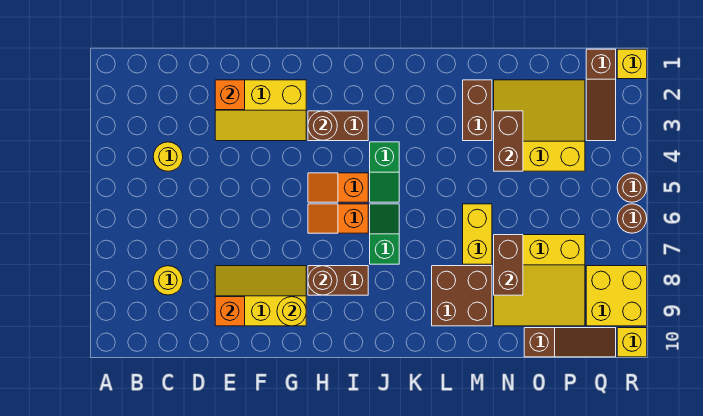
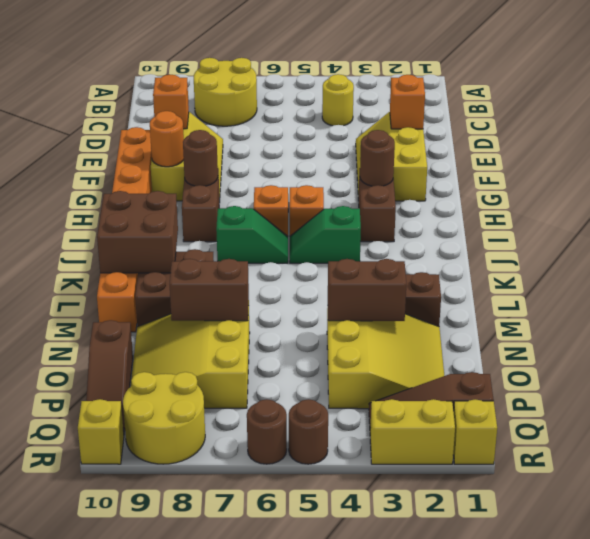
yellow round brick C8 level 1 -> yellow round brick B7:C8 level 1
none -> orange brick F10:M10 level 1
yellow round brick G9 level 2 -> orange round brick G9 level 2
none -> brown brick K9:L10 level 2
yellow brick M6:M7 level 1 -> yellow brick R2:R3 level 1
yellow brick Q8:R9 level 1 -> yellow round brick Q8:R9 level 1

